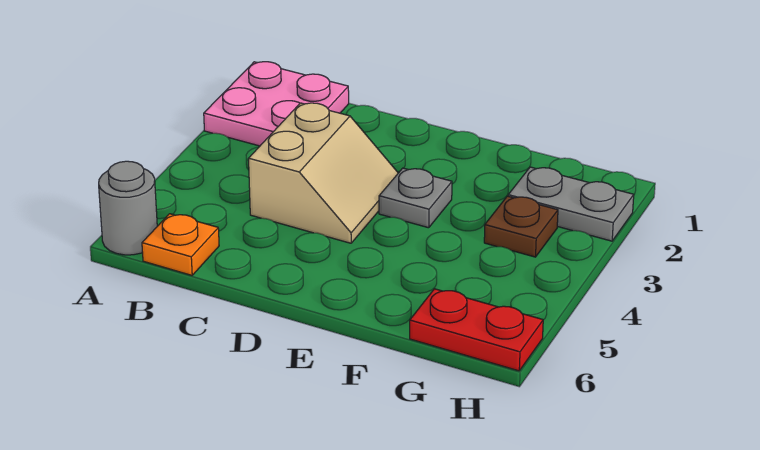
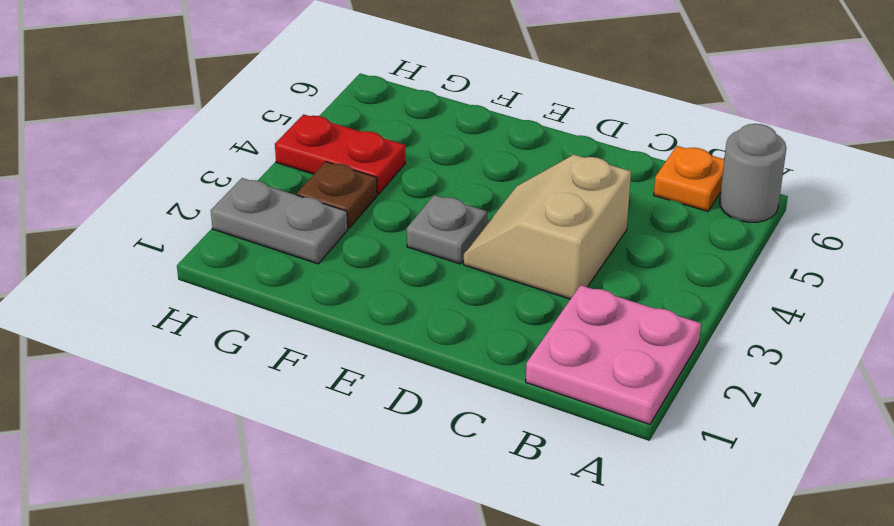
red plate G6:H6 level 1 -> red plate G4:H4 level 1

